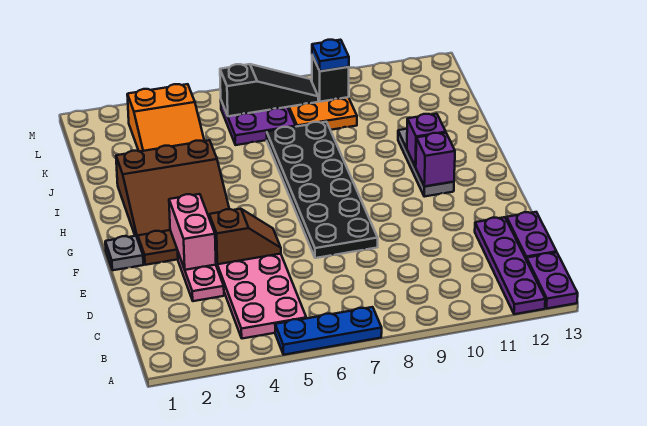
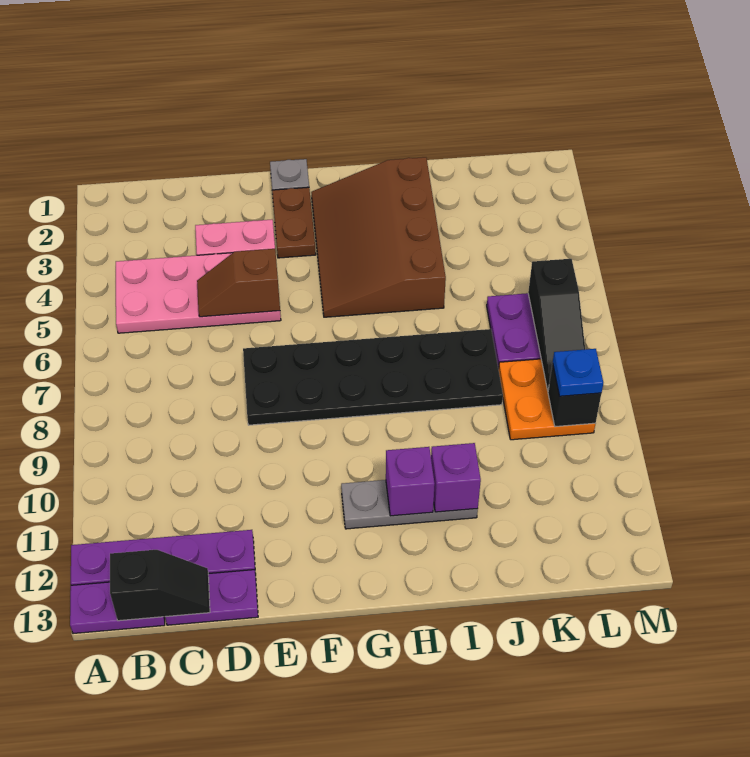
blue plate A5:A7 level 1 -> none
none -> black slope B13:C13 level 2 top B
pink brick E3:F3 level 2 -> none
brown slope E4:E5 level 2 top 4 -> brown slope D5:E5 level 2 top E
brown slope G2:I4 level 1 top I -> brown slope G2:I5 level 1 top I
purple brick G11 level 2 -> purple brick I11 level 2
orange slope J3:L4 level 1 top L -> none

